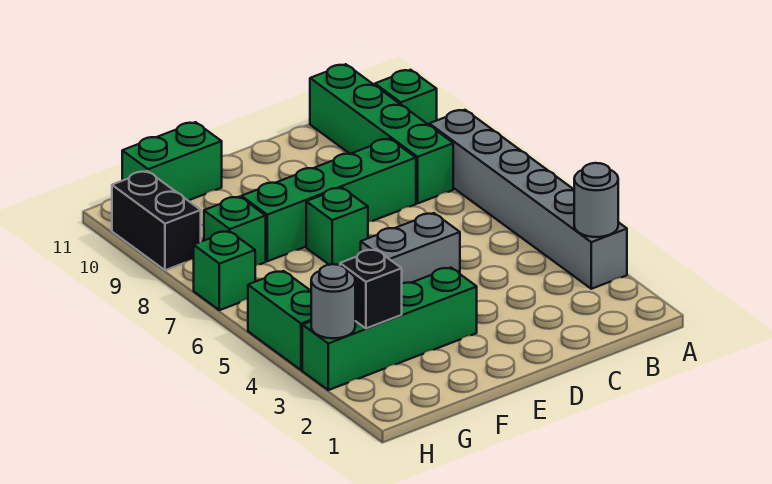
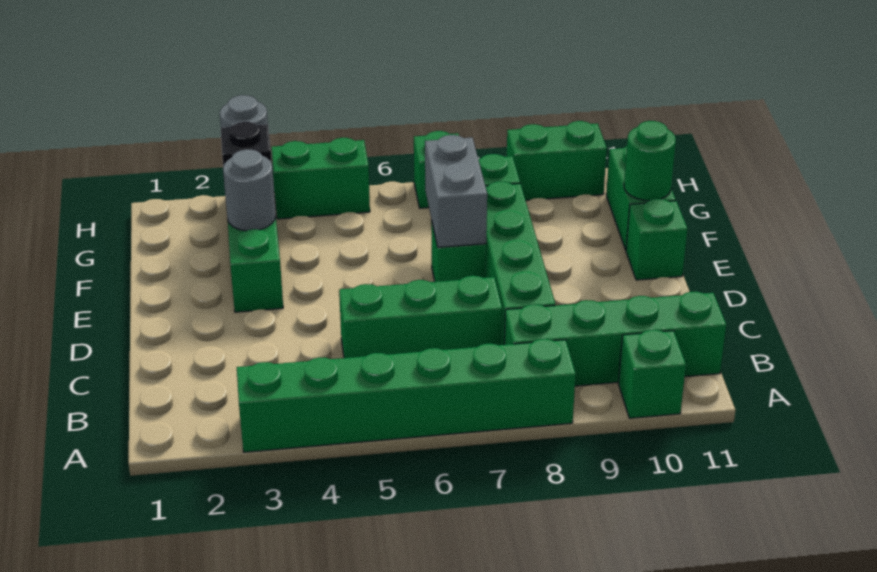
grey brick A3:A8 level 1 -> green brick A3:A8 level 1
grey round brick A3 level 2 -> grey round brick F3 level 2
none -> green brick C5:C7 level 1
grey brick D5:E5 level 1 -> grey brick E7:F7 level 2
none -> green brick E11 level 1
none -> green round brick F11 level 2
black brick H9:H10 level 1 -> green brick H9:H10 level 1

